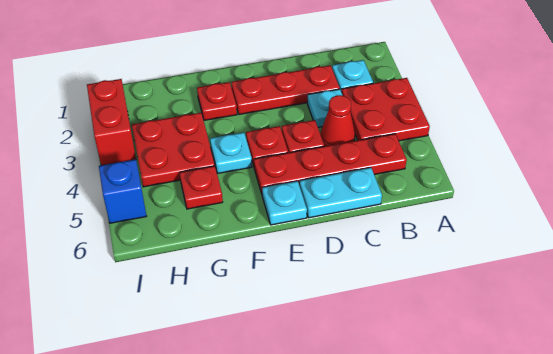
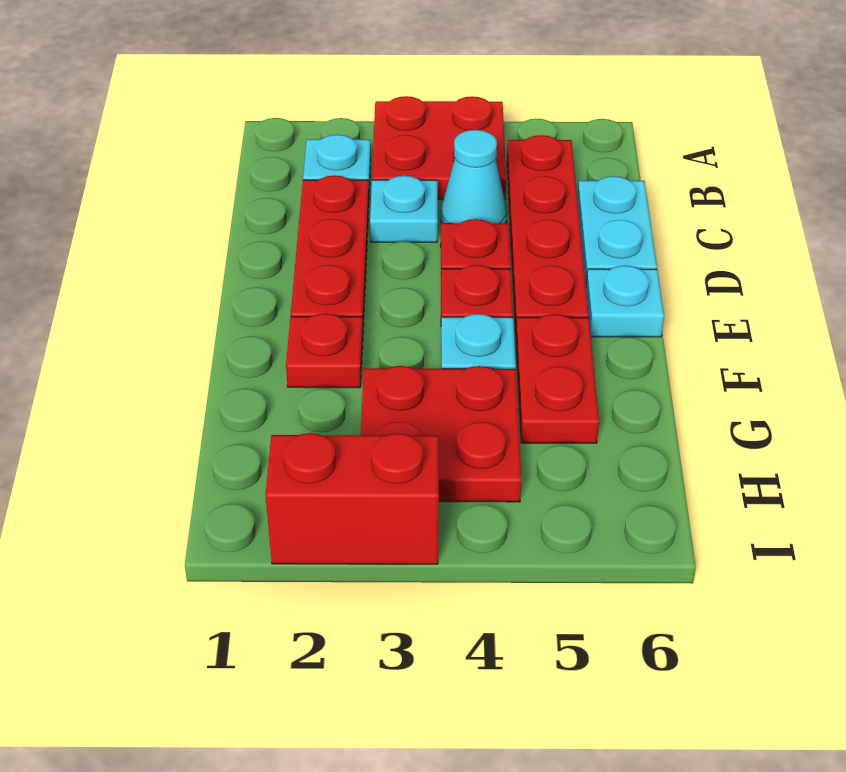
red cone C4 level 1 -> cyan cone C4 level 1
red plate G5 level 1 -> red plate F5:G5 level 1
blue brick I5 level 1 -> none

